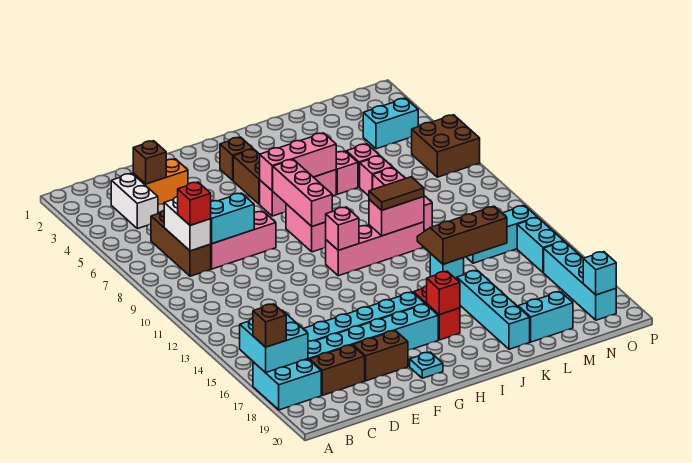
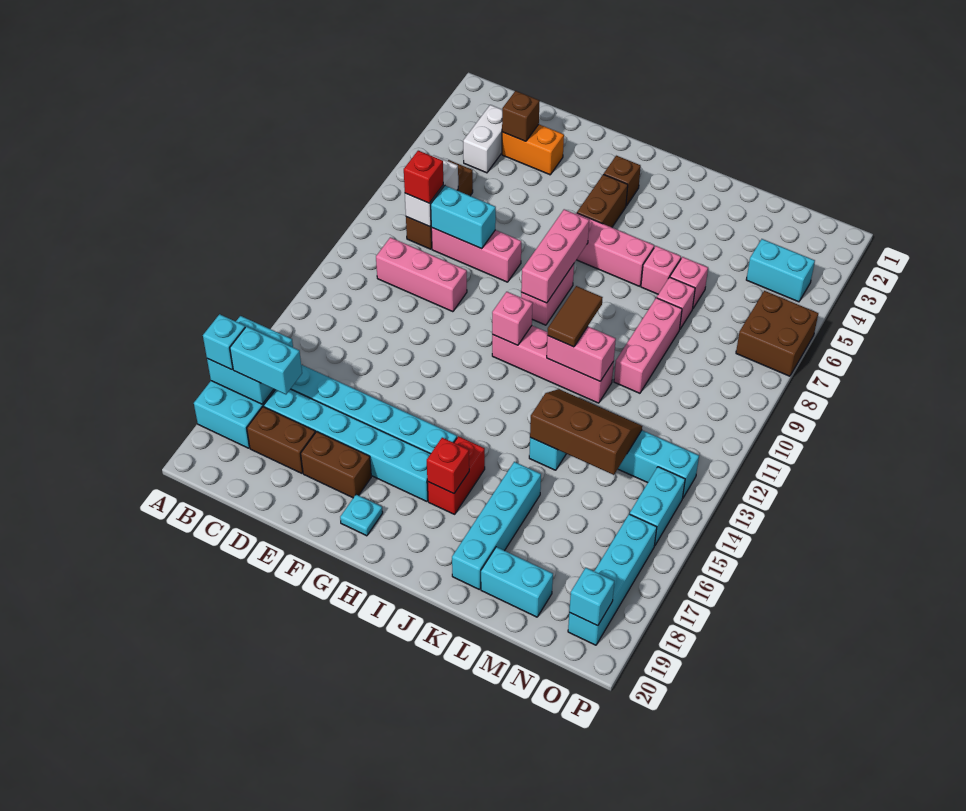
brown brick A17 level 3 -> cyan brick A17 level 3
none -> cyan brick B17:C17 level 3
pink brick H6:J6 level 2 -> pink brick C10:E10 level 1
brown tile J11:K11 level 3 -> brown tile J10:J11 level 3

